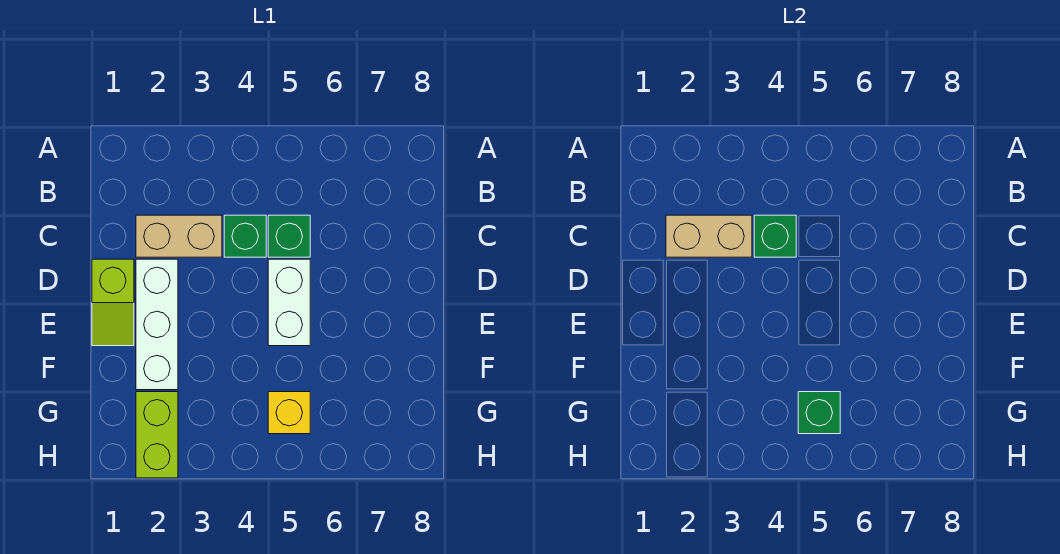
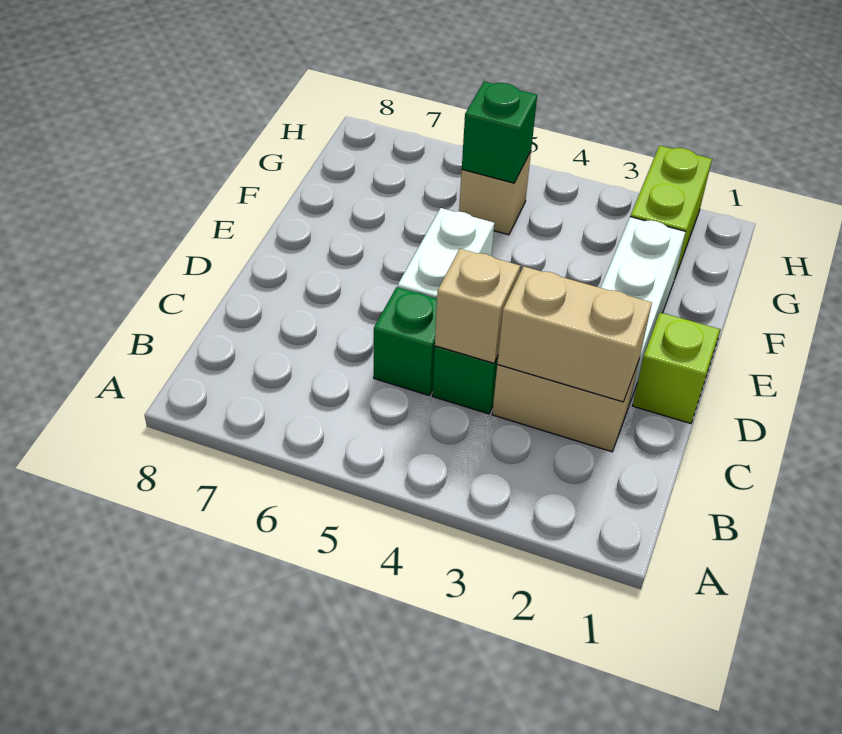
green brick C4 level 2 -> tan brick C4 level 2
yellow brick G5 level 1 -> tan brick G5 level 1

